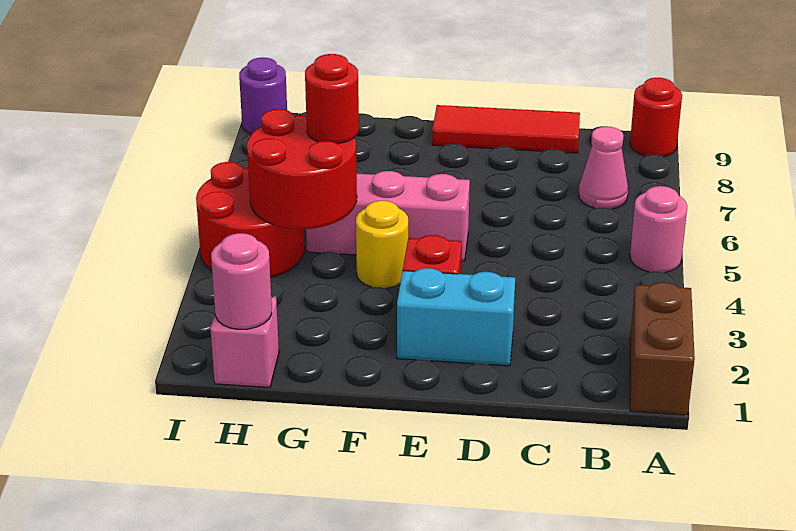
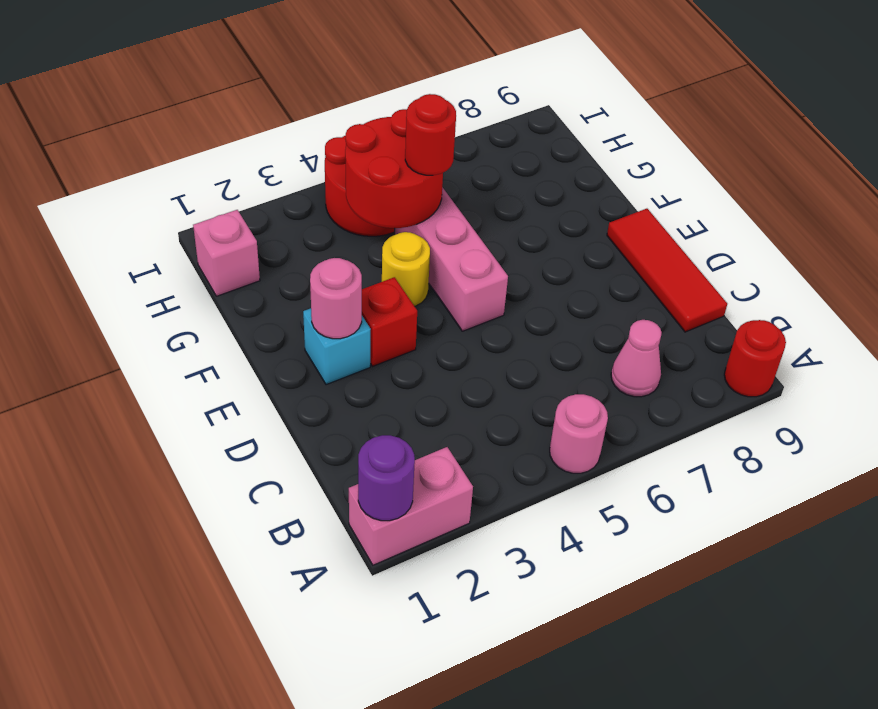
brown brick A1:A2 level 1 -> pink brick A1:A2 level 1
cyan brick D2:E2 level 1 -> cyan brick E2 level 1
pink round brick H1 level 2 -> pink round brick E2 level 2
purple round brick I9 level 1 -> purple round brick A1 level 2

